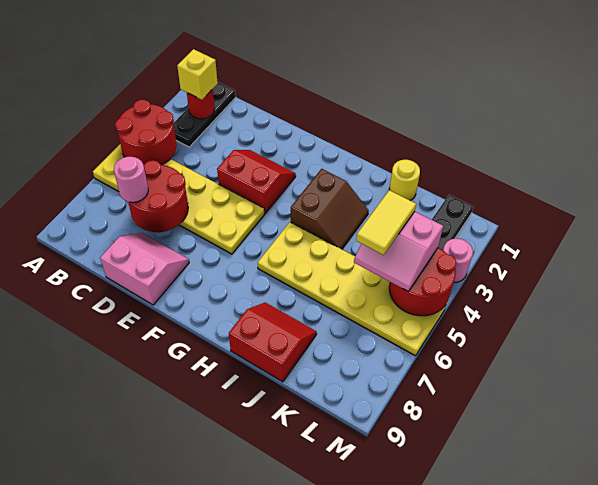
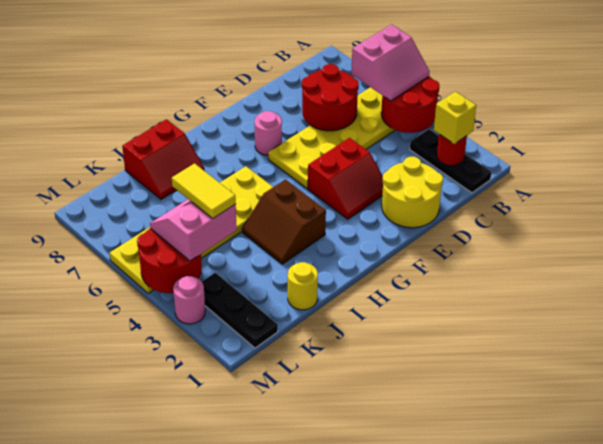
pink round brick C7 level 3 -> pink round brick F7 level 1
none -> yellow round brick D1:E2 level 1
pink slope D8:E9 level 1 top 9 -> pink slope A5:B6 level 3 top 6

